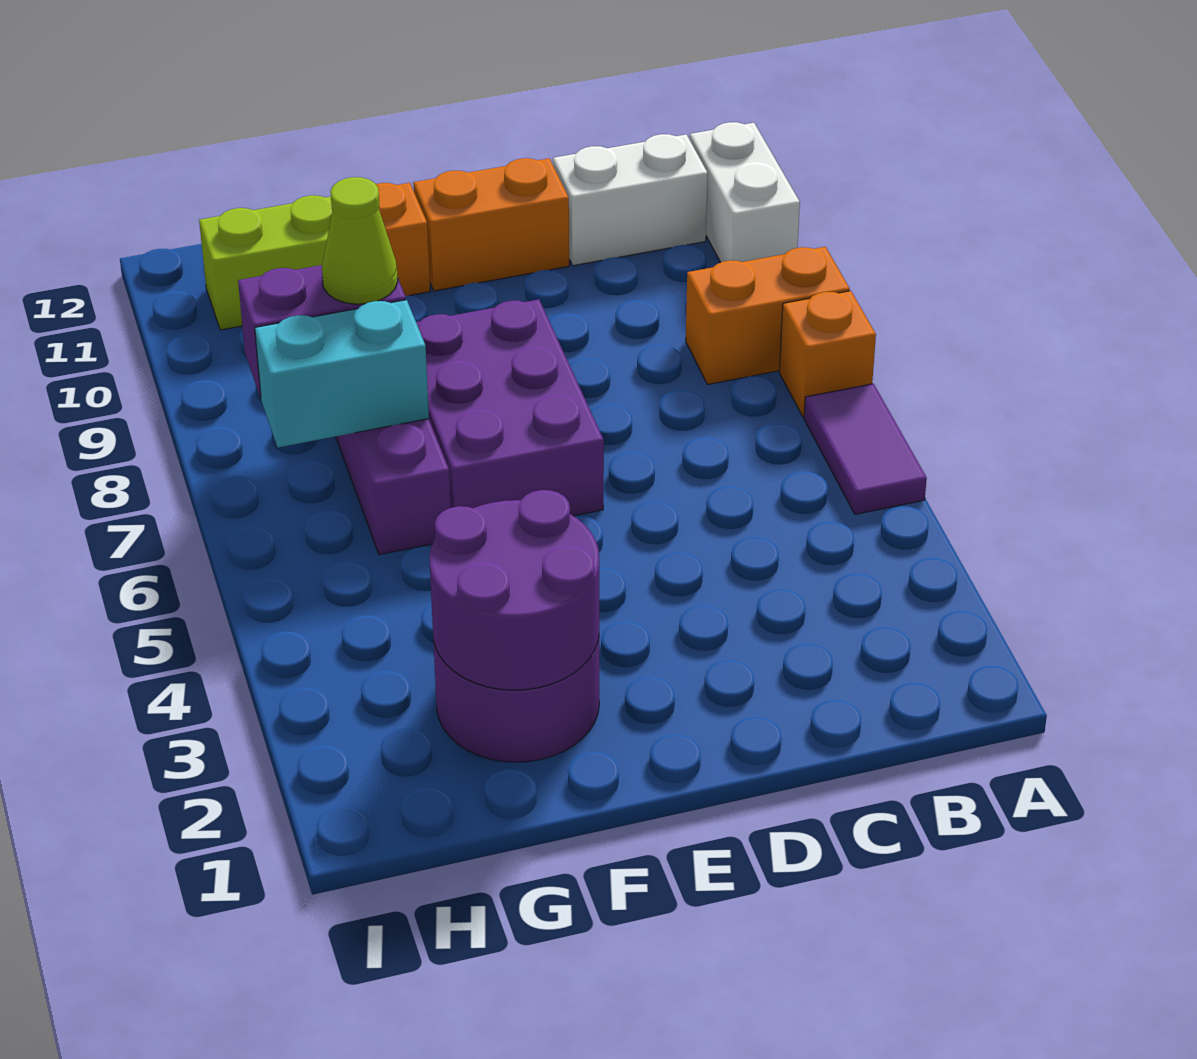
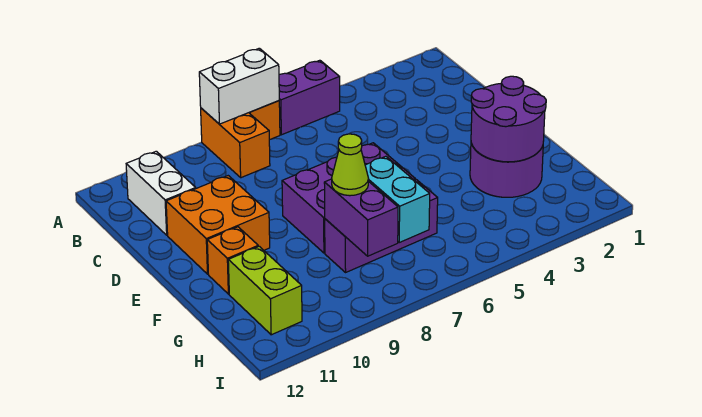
purple tile A5:A6 level 1 -> purple brick A5:A6 level 1
white brick A10:A11 level 1 -> white brick A7:A8 level 2
orange brick D11:E11 level 1 -> orange brick D10:E11 level 1

